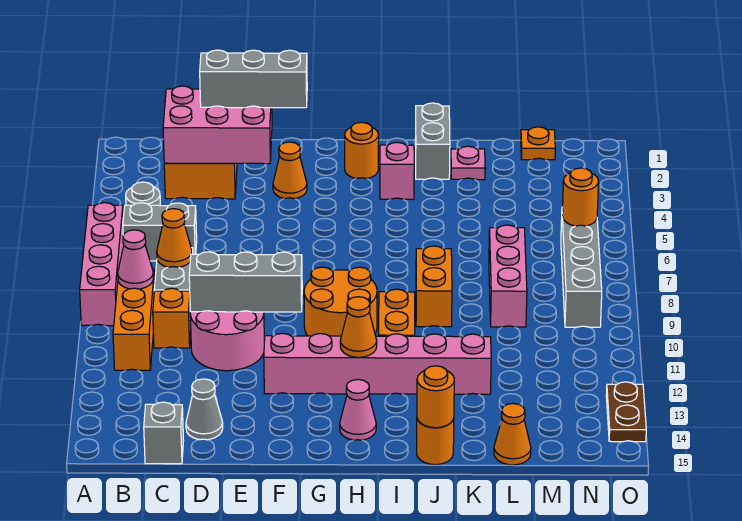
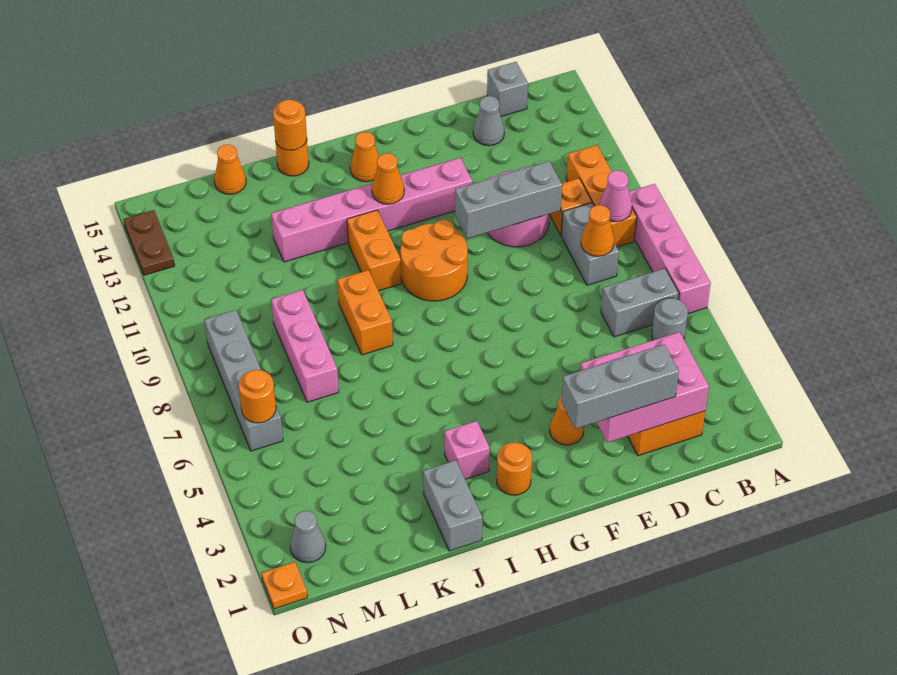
pink cone H14 level 1 -> orange cone H14 level 1
pink plate K2 level 1 -> none
orange plate M1 level 1 -> orange plate O1 level 1
none -> grey cone N2 level 1

